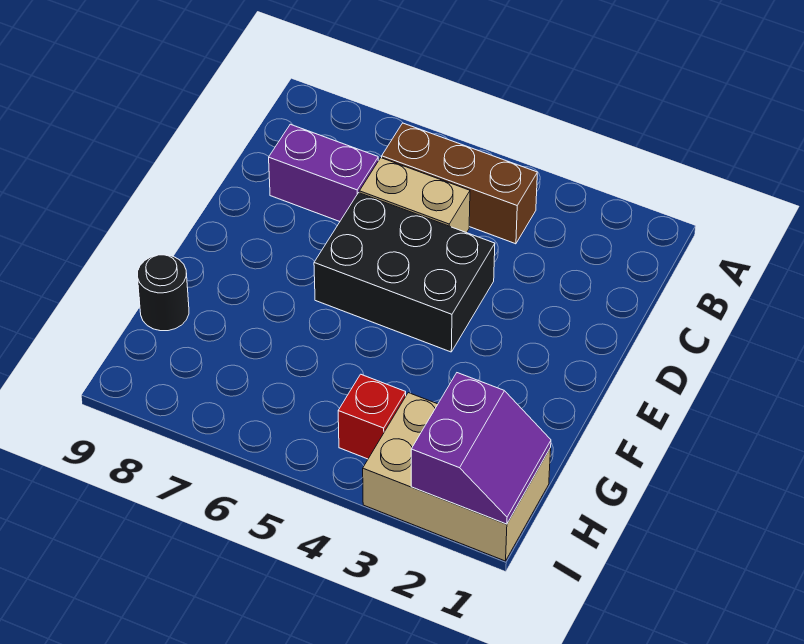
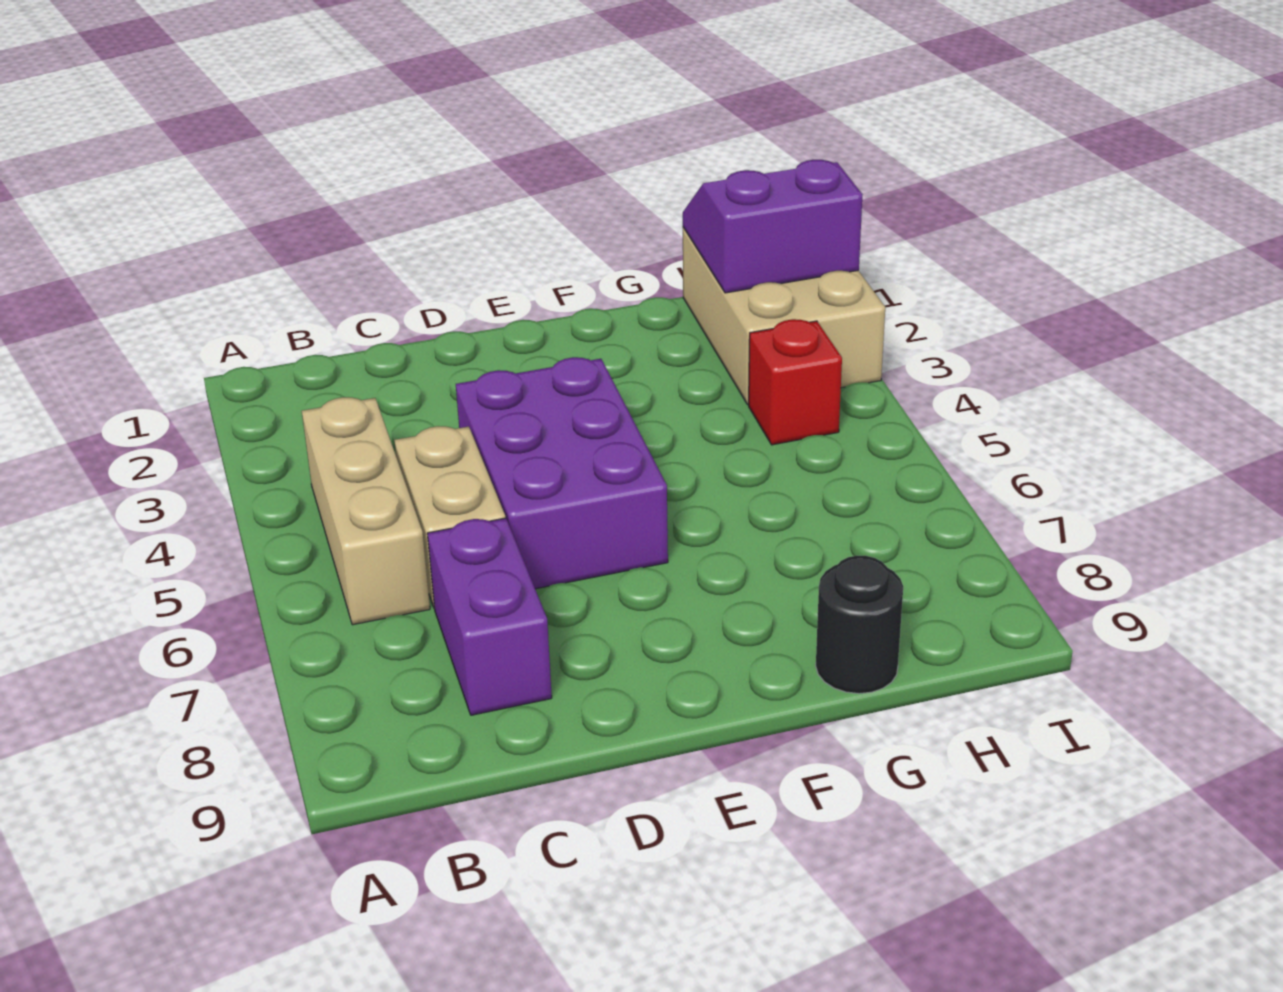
brown brick B4:B6 level 1 -> tan brick B4:B6 level 1
black brick D4:E6 level 1 -> purple brick D4:E6 level 1

